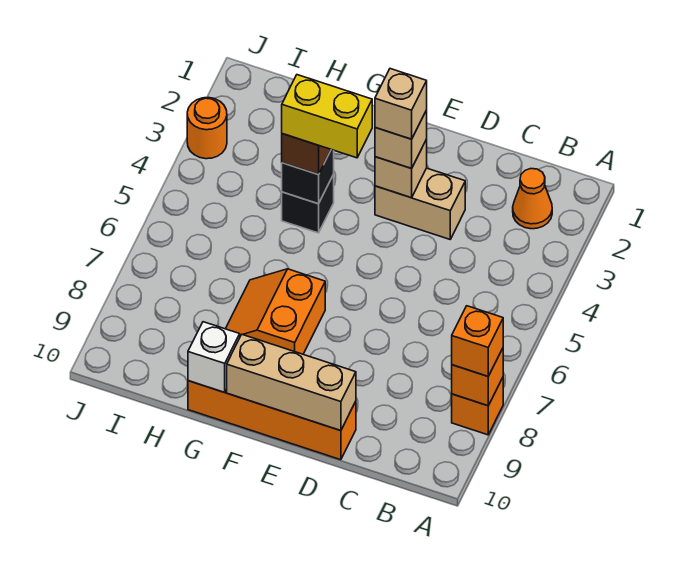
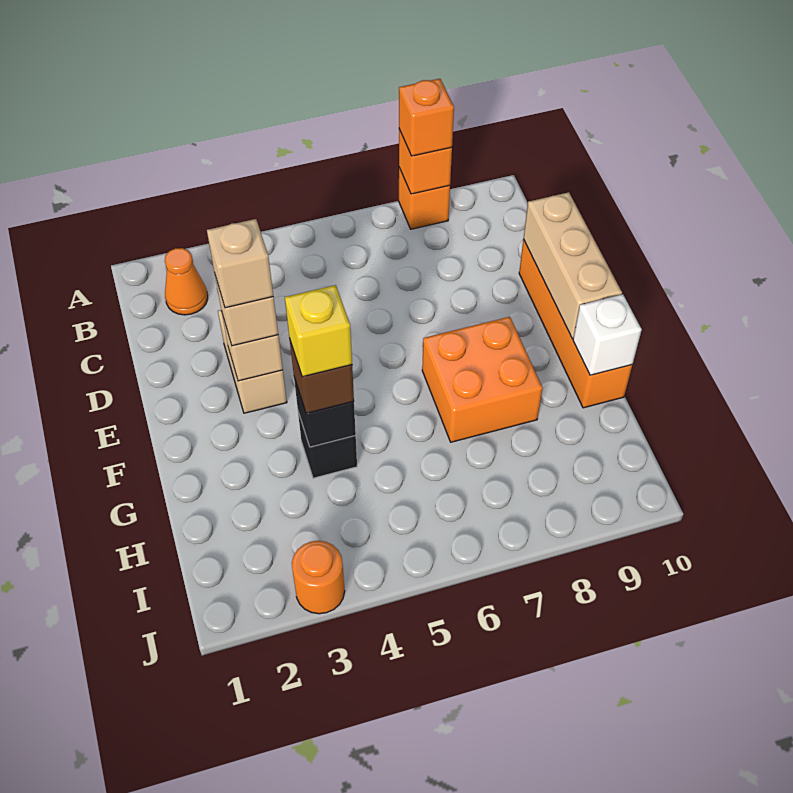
yellow brick F4:G4 level 4 -> yellow brick G4 level 4
orange slope F7:G8 level 1 top F -> orange brick F7:G8 level 1

